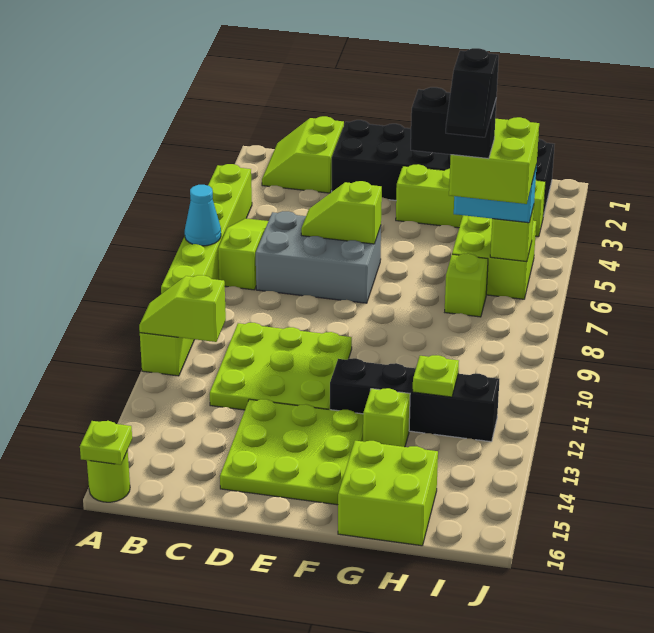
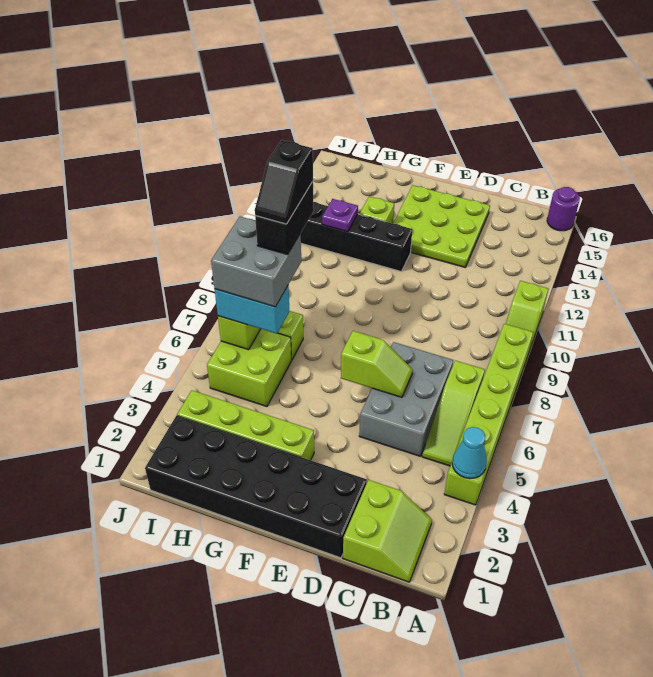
cyan cone A7 level 2 -> cyan cone A4 level 2
lime slope A11:B11 level 2 top B -> none
lime round brick A16 level 1 -> purple round brick A16 level 1
lime plate A16 level 2 -> none
grey brick C6:E7 level 1 -> grey brick C5:D7 level 1
lime plate C10:E12 level 1 -> none
black brick G7:H7 level 5 -> black brick H7:H8 level 5
lime brick G15:H16 level 1 -> none
lime brick H6:I7 level 4 -> grey brick H6:I7 level 4
black slope H7:H8 level 6 top 7 -> black slope H7:H8 level 6 top 8
lime plate H12 level 2 -> purple plate H12 level 2

